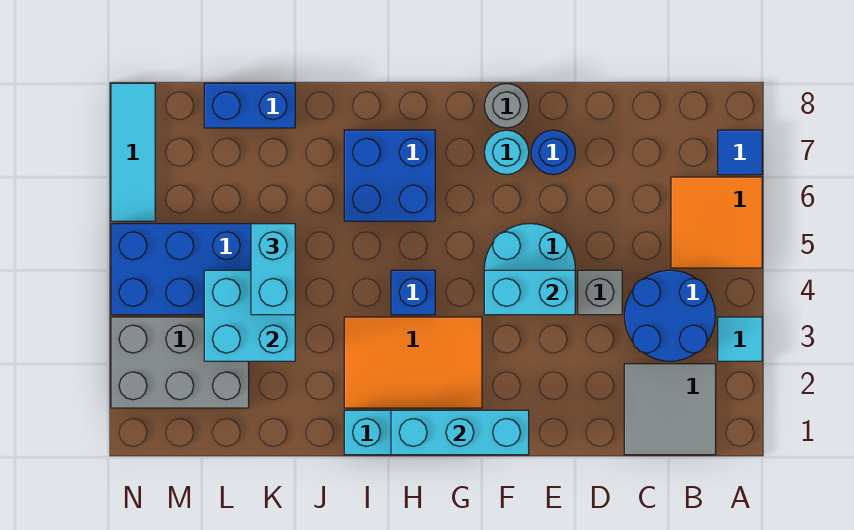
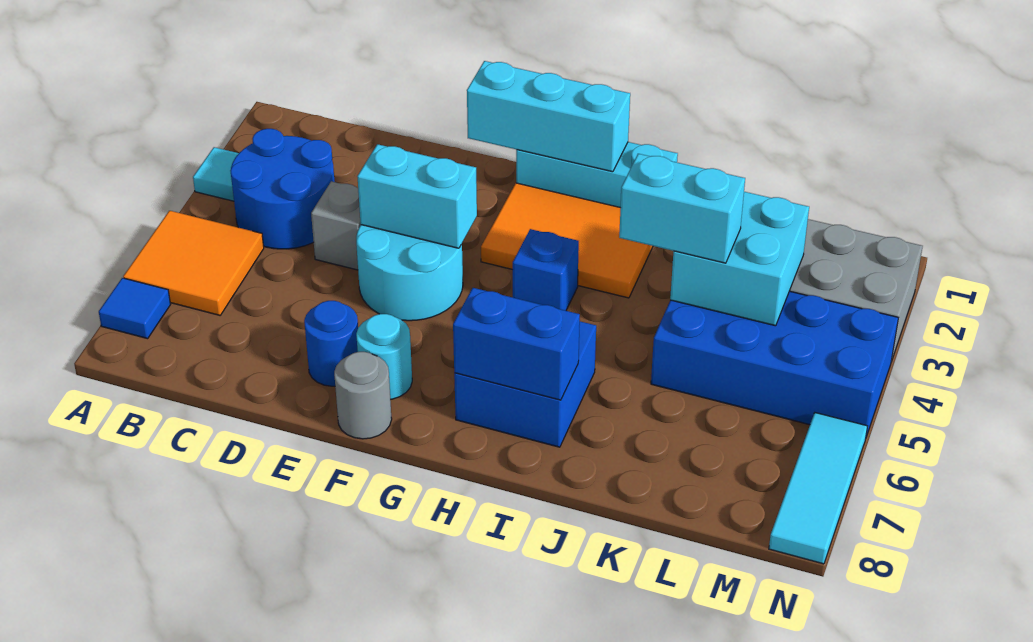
grey tile B1:C2 level 1 -> none
cyan brick K4:K5 level 3 -> cyan brick J4:K4 level 3
blue brick K8:L8 level 1 -> blue brick H7:I7 level 2

